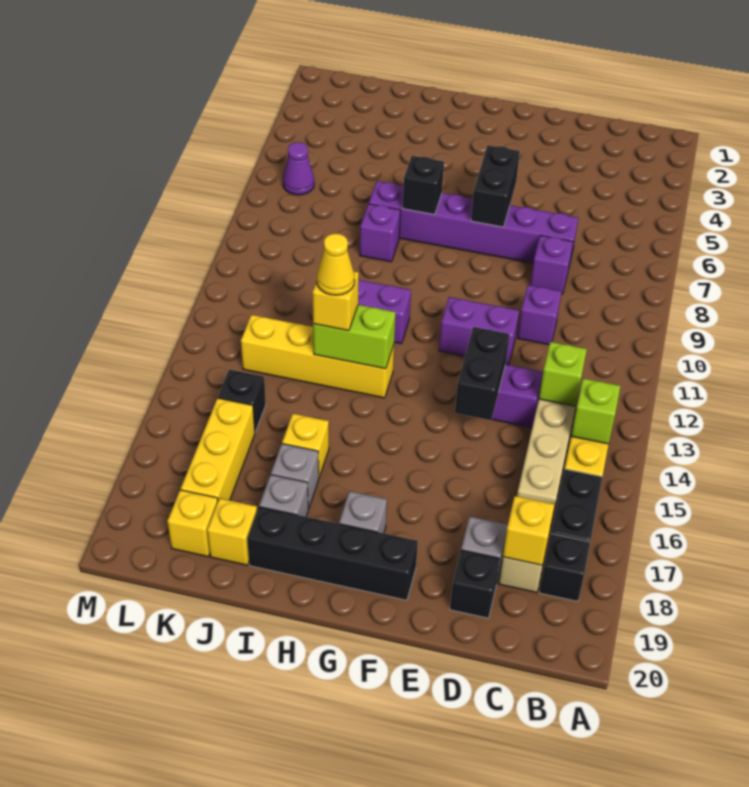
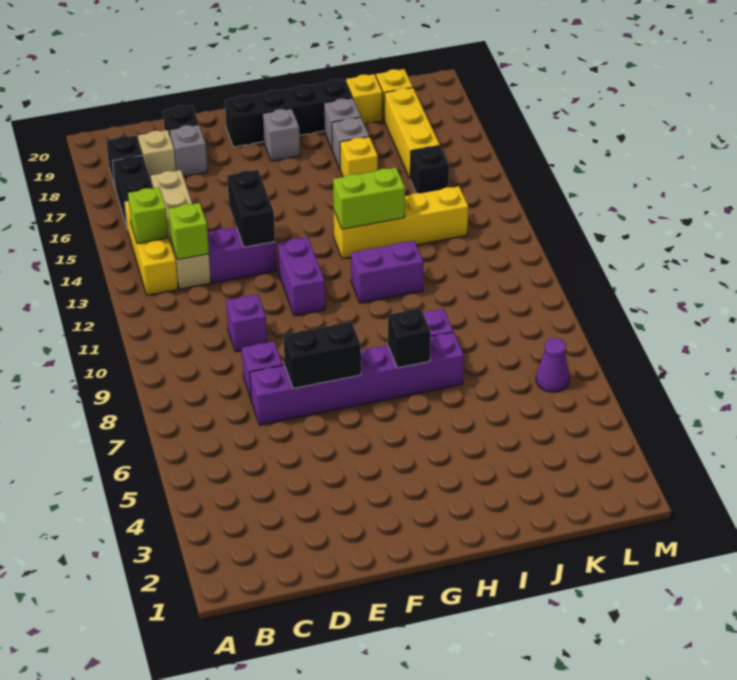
yellow brick C18 level 2 -> none
purple brick E11:F11 level 1 -> purple brick F11:F12 level 1
black brick F6:F7 level 2 -> black brick E7:F7 level 2
yellow brick I13 level 3 -> none
yellow cone I13 level 4 -> none

